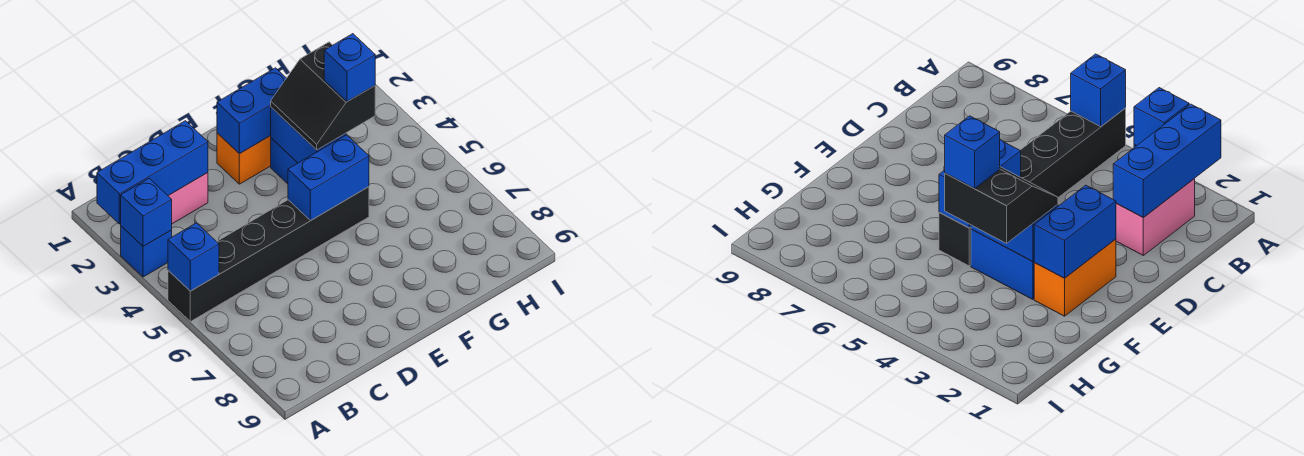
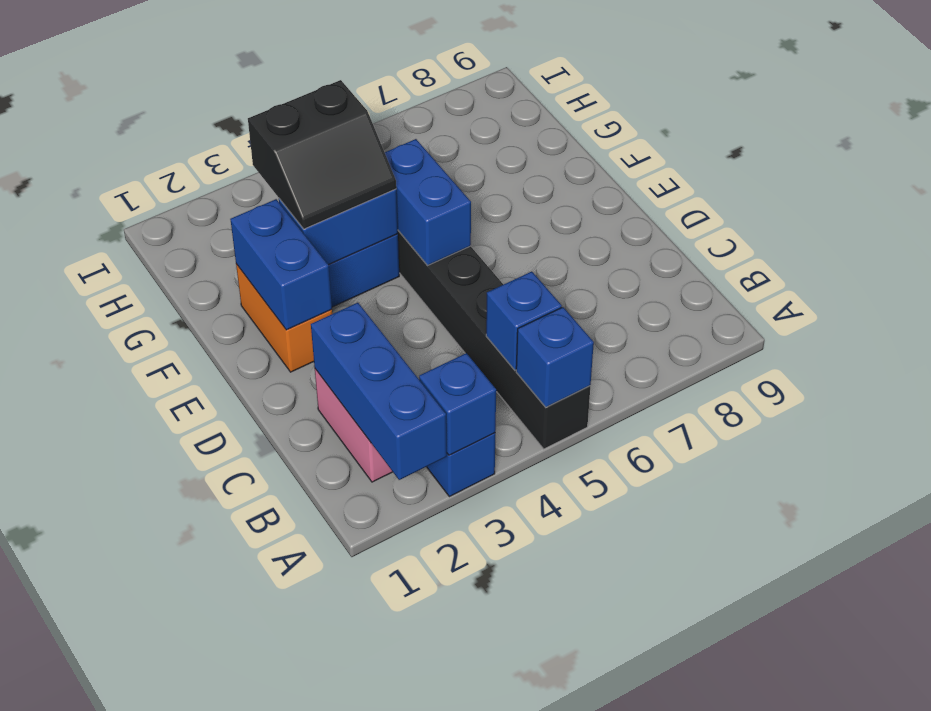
blue brick G4 level 4 -> blue brick B5 level 2

